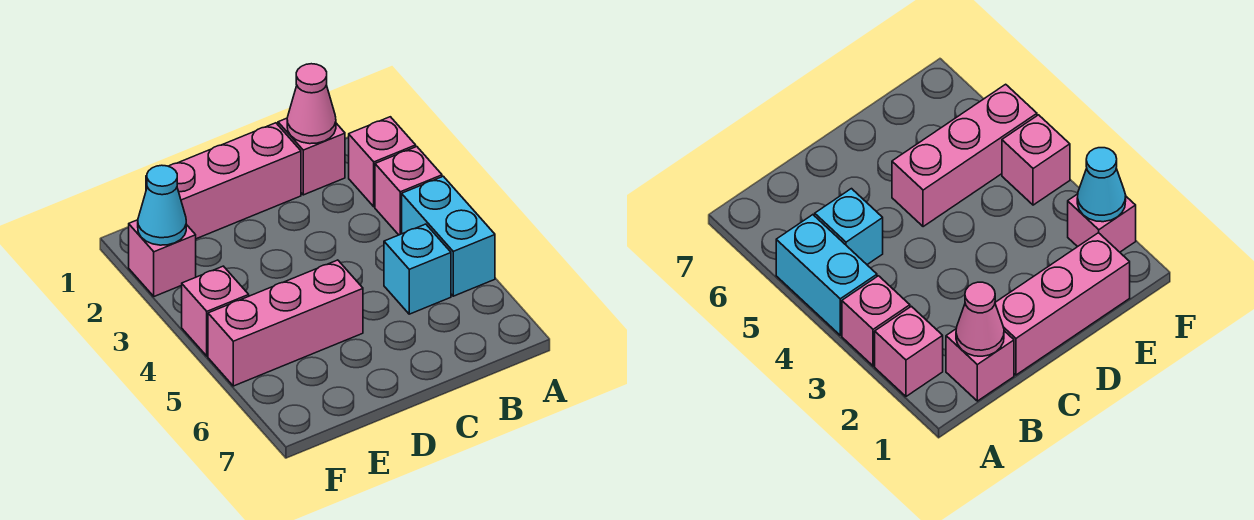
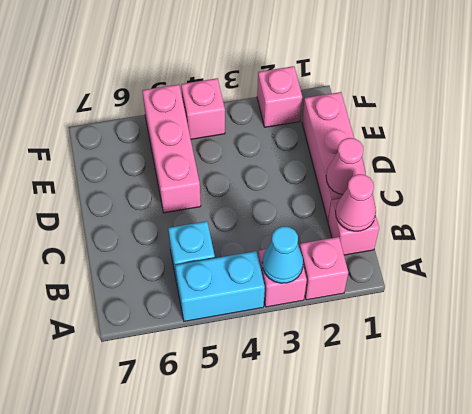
none -> pink cone C1 level 2
cyan cone F2 level 2 -> cyan cone A3 level 2

